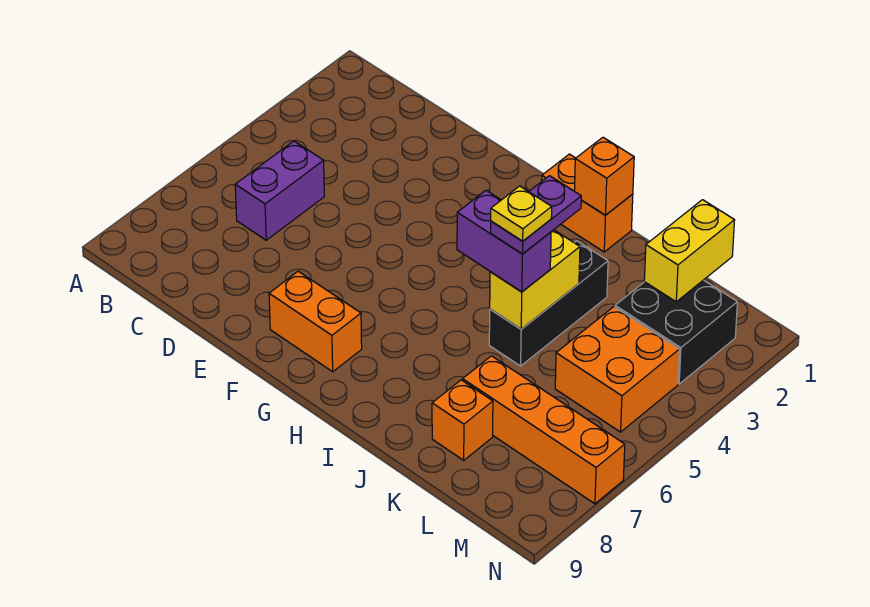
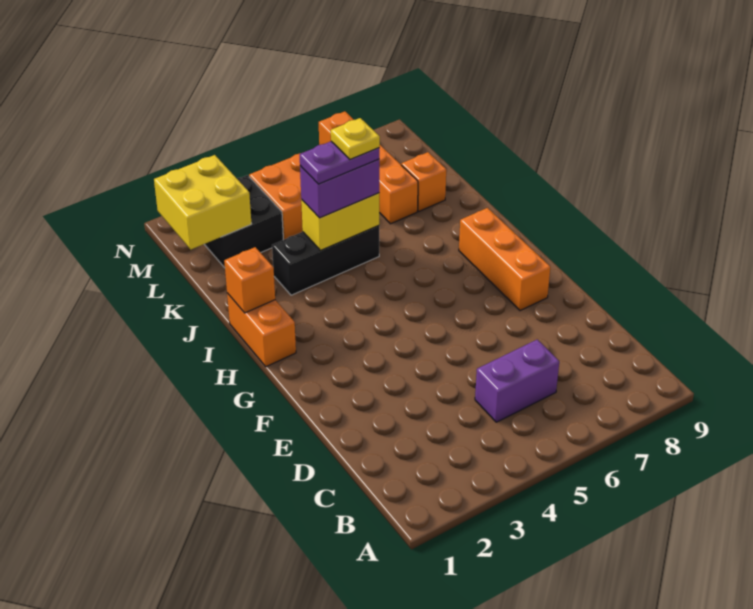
orange brick F8:G8 level 1 -> orange brick F8:H8 level 1
purple brick I5:J5 level 3 -> purple brick J4:J5 level 3
yellow brick L1:L2 level 2 -> yellow brick L1:M2 level 2

